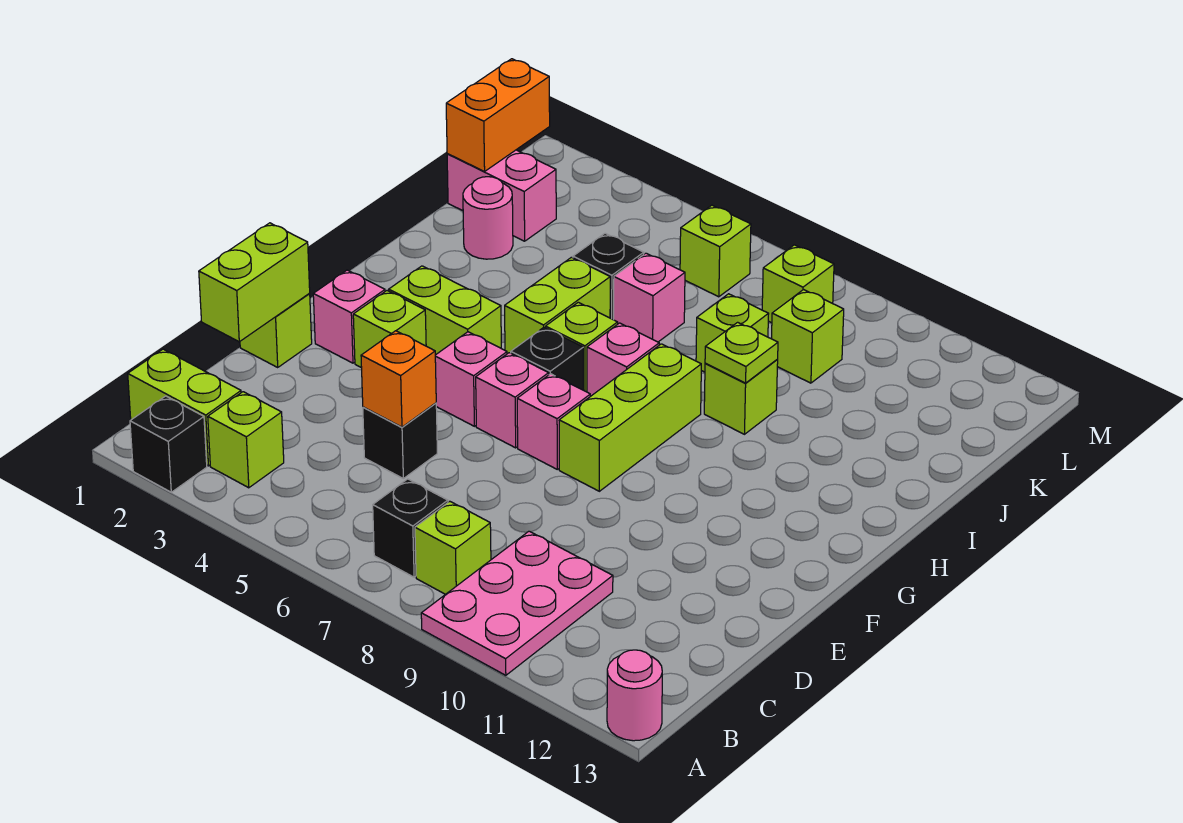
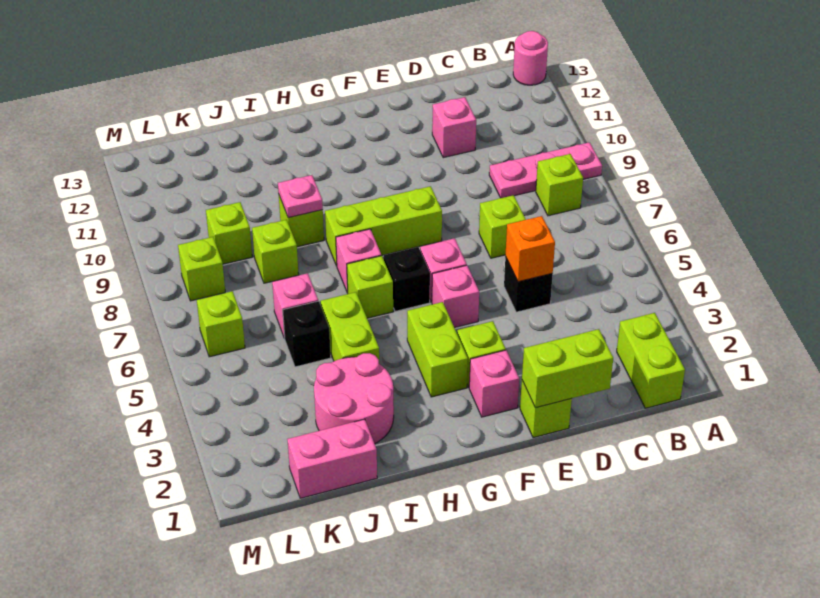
black brick A2 level 1 -> none
pink plate A9:C10 level 1 -> pink plate A9:C9 level 1
lime brick B3 level 1 -> lime brick D7 level 1
black brick B7 level 1 -> none
pink brick F7 level 1 -> pink brick D11 level 1
lime brick H5:I5 level 1 -> lime brick I4:I5 level 1
lime plate I9 level 2 -> pink plate I9 level 2
pink round brick J2 level 1 -> pink round brick I2:J3 level 1
pink brick K1:K2 level 1 -> pink brick J1:K1 level 1
orange brick K1:L1 level 2 -> none

